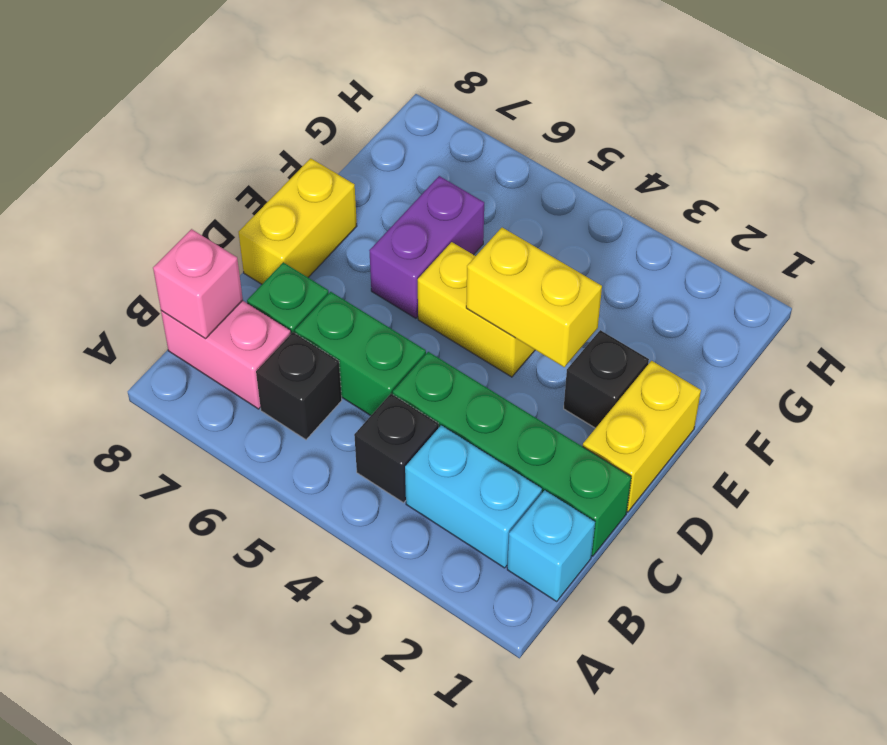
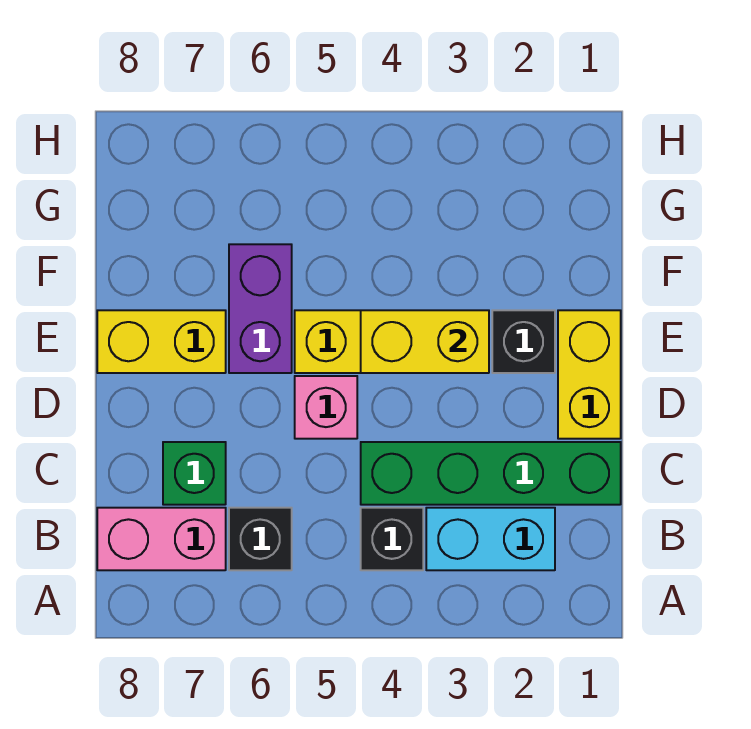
cyan brick B1 level 1 -> none
pink brick B8 level 2 -> pink brick D5 level 1
green brick C5:C6 level 1 -> none
yellow brick D8:E8 level 1 -> yellow brick E7:E8 level 1

